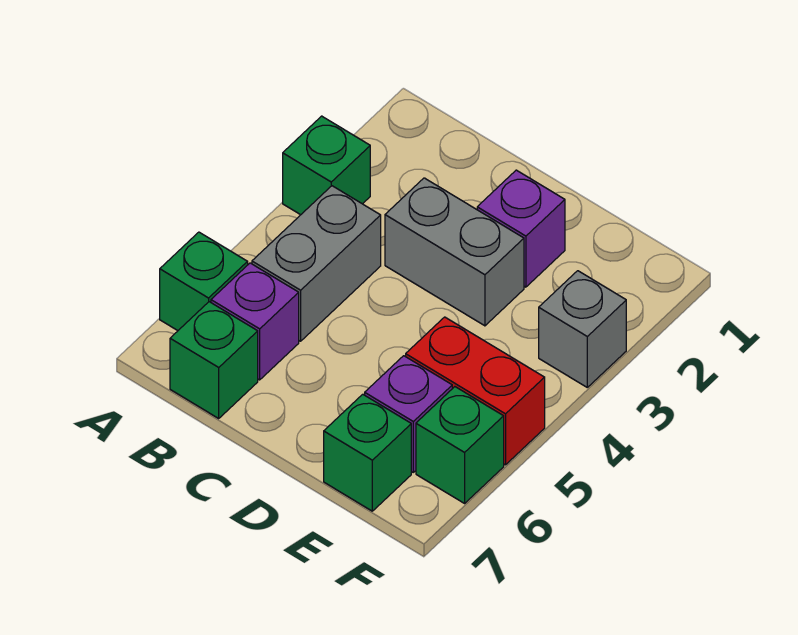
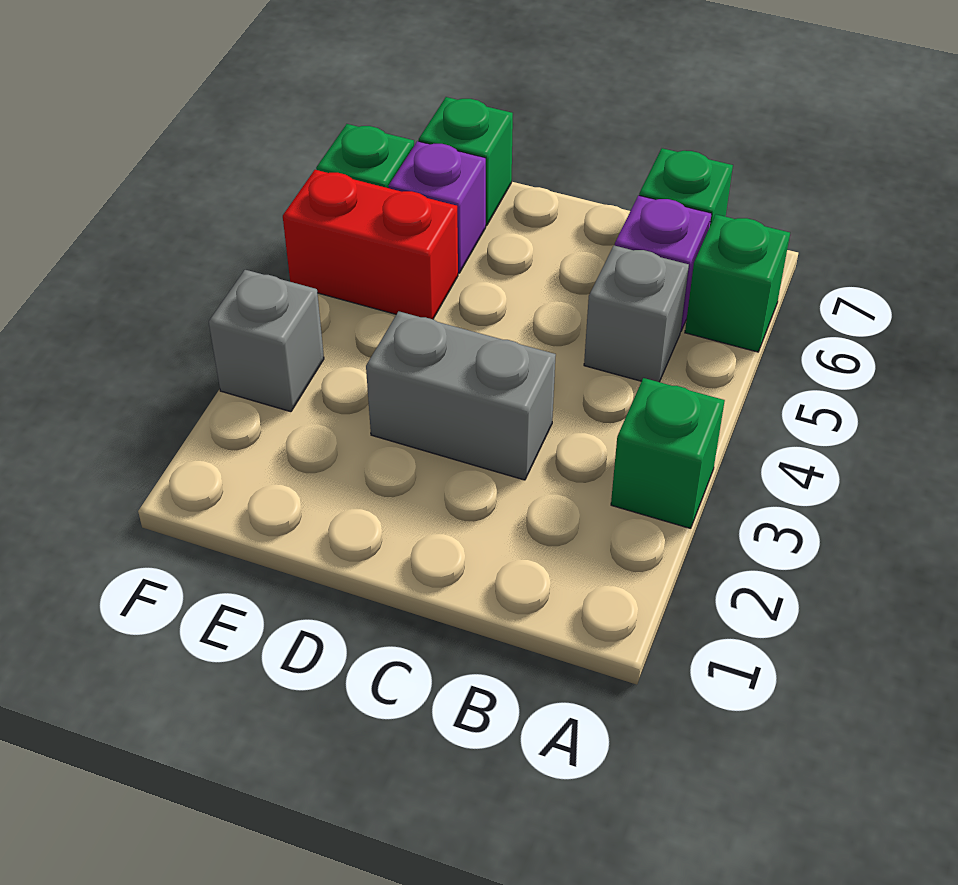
grey brick B4:B5 level 1 -> grey brick B5 level 1
purple brick D2 level 1 -> none

